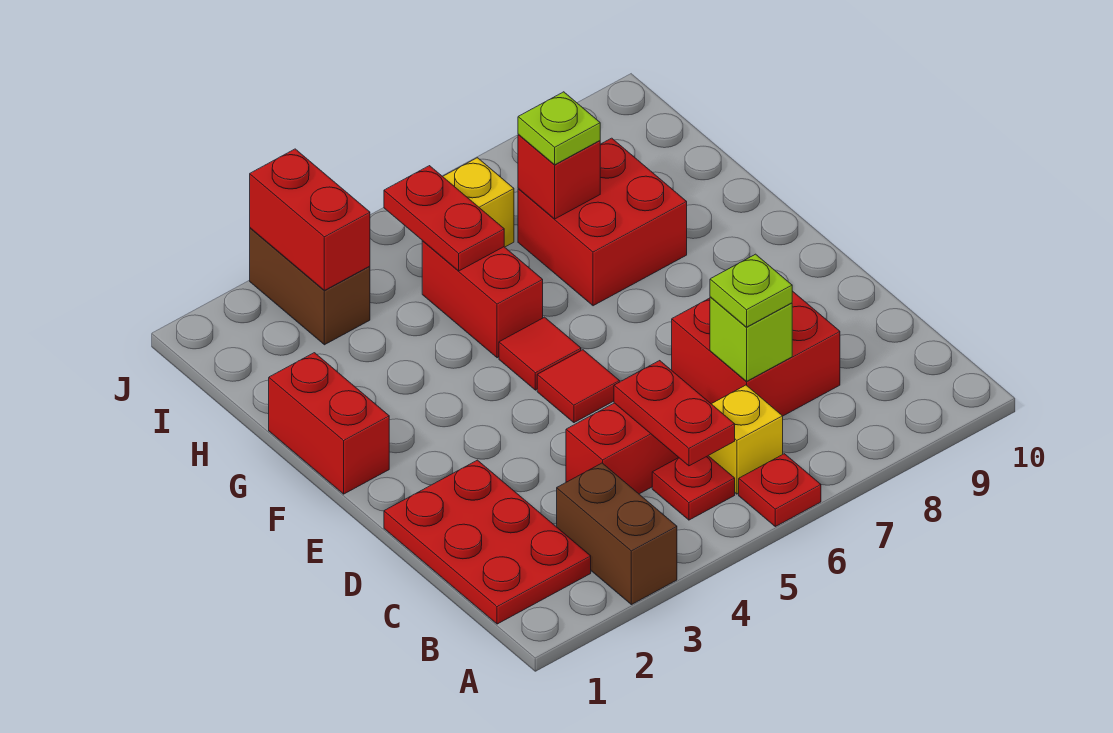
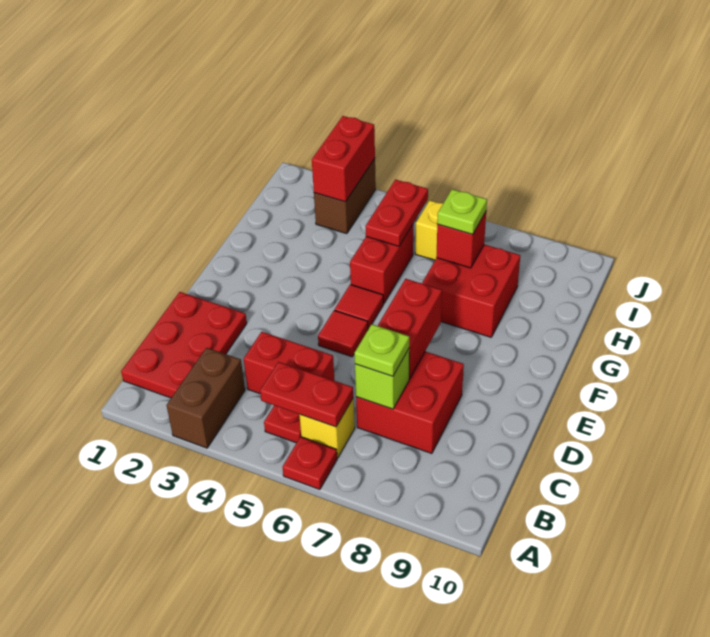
red plate B5:C5 level 2 -> red plate B5:B6 level 2
red brick F1:G1 level 1 -> red brick D7:E7 level 2

